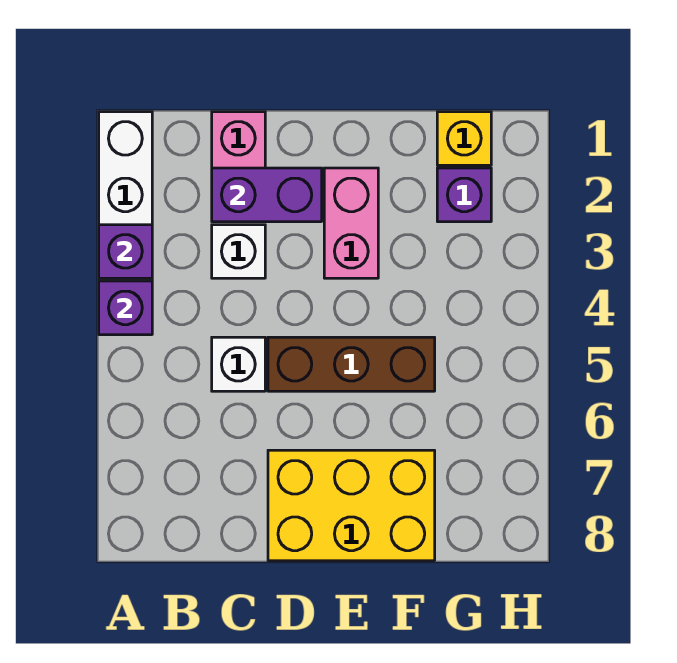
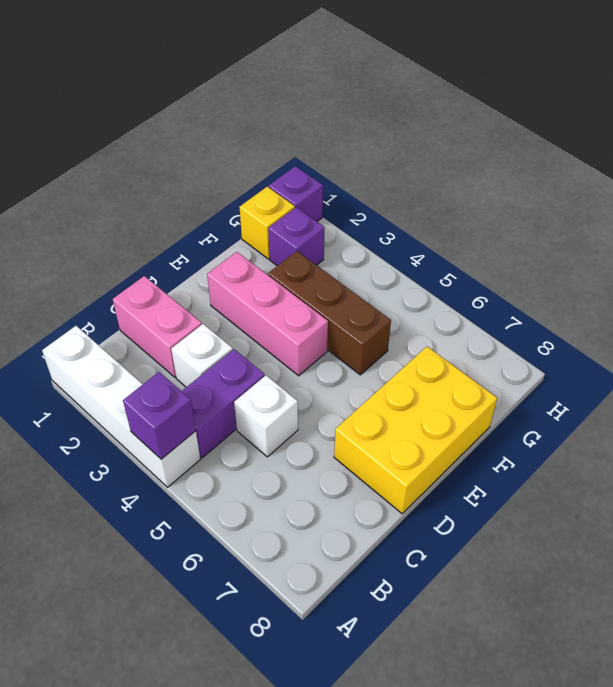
purple brick A3 level 2 -> purple brick H1 level 1
purple brick C2:D2 level 2 -> purple brick B4:C4 level 1
brown brick D5:F5 level 1 -> brown brick F3:F5 level 1
pink brick E2:E3 level 1 -> pink brick E2:E4 level 1

